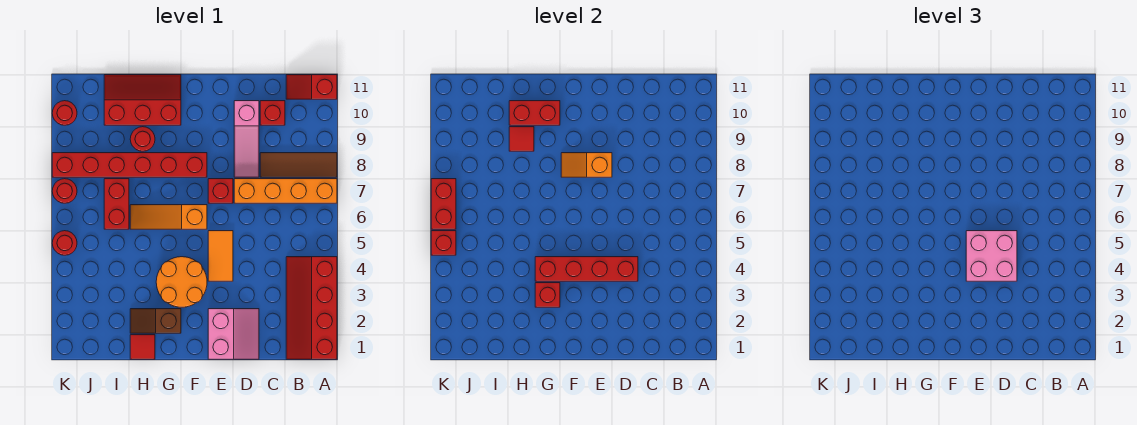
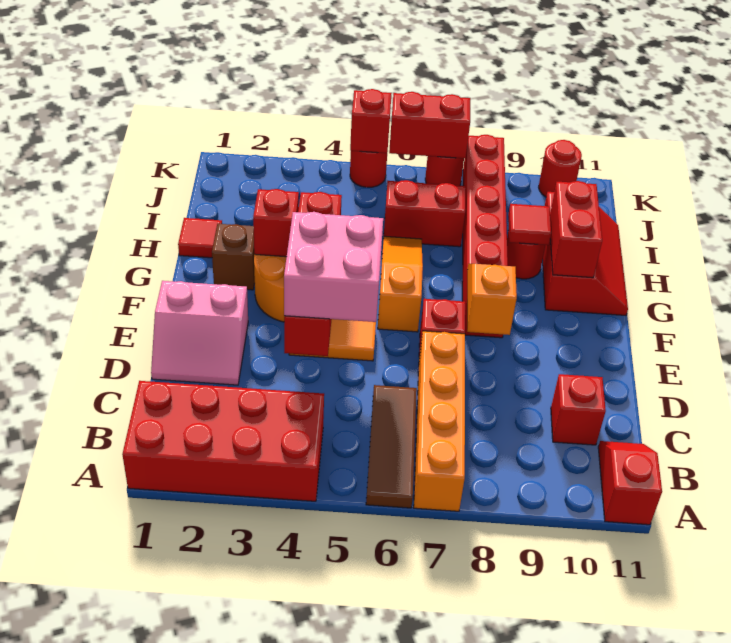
red slope A1:B4 level 1 top A -> red brick A1:B4 level 1
brown tile A8:C8 level 1 -> brown tile A6:C6 level 1
pink slope D8:D10 level 1 top 10 -> none

